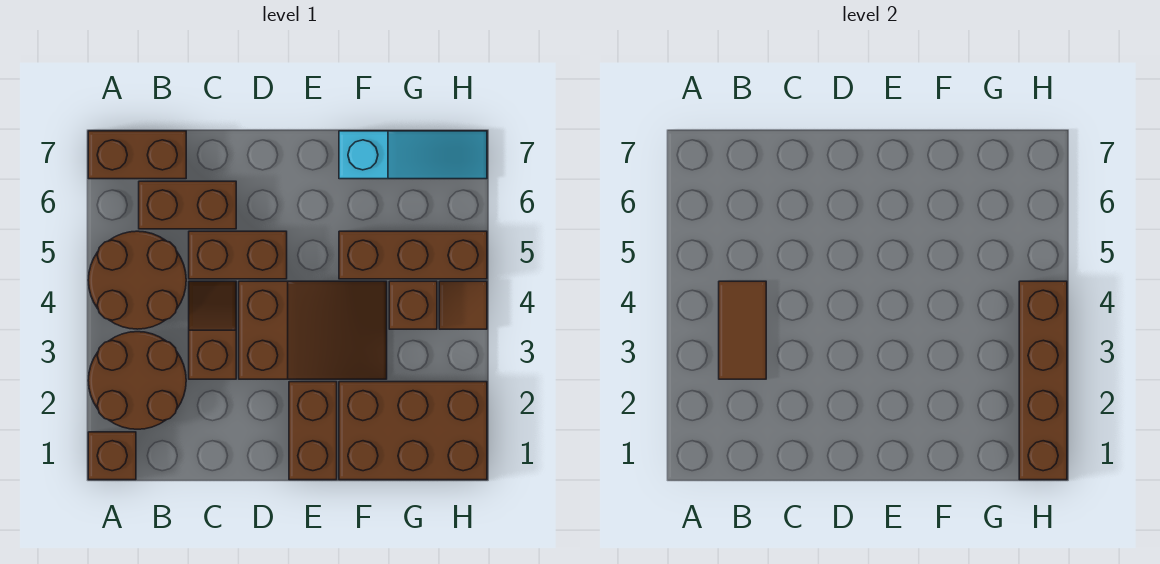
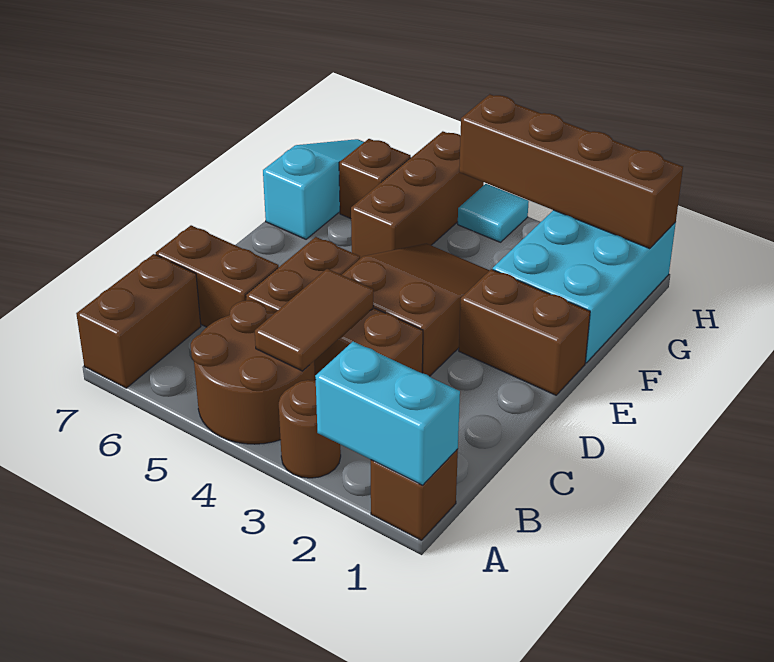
none -> cyan brick A1:A2 level 2
brown round brick A2:B3 level 1 -> brown round brick A3 level 1
brown tile B3:B4 level 2 -> brown tile B4:C4 level 2
brown brick B6:C6 level 1 -> brown brick C6:C7 level 1
brown brick F1:H2 level 1 -> cyan brick F1:H2 level 1
brown brick G4 level 1 -> brown brick G6 level 1
brown tile H4 level 1 -> cyan tile H4 level 1

